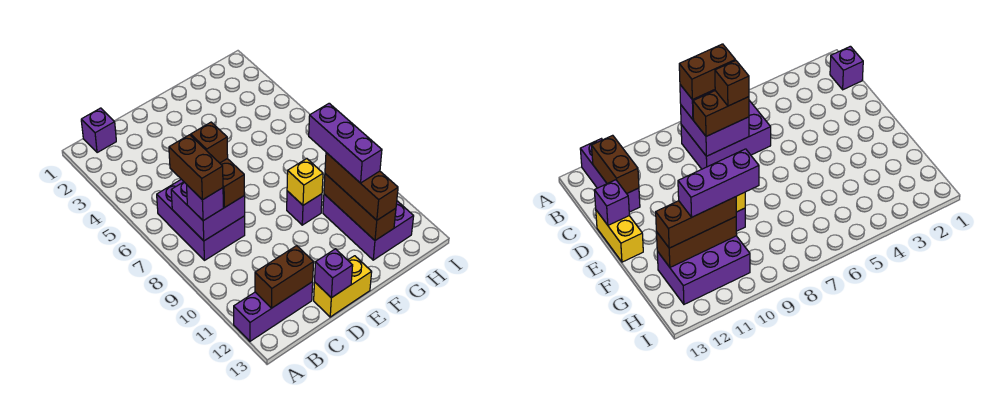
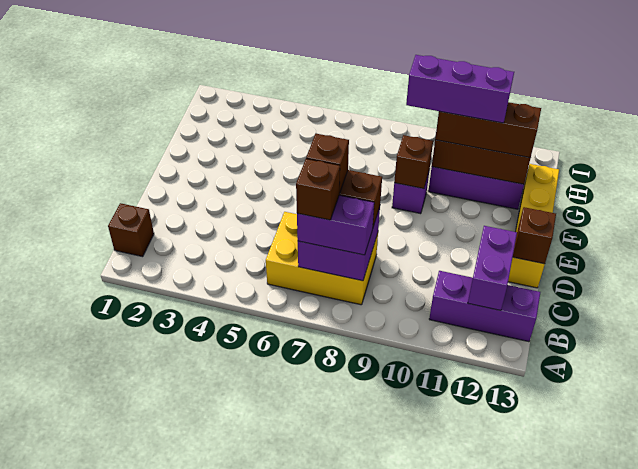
purple brick A12:C12 level 1 -> purple brick B11:B13 level 1
purple brick B1 level 1 -> brown brick B1 level 1
purple brick B6:C8 level 1 -> yellow brick B6:C8 level 1
brown brick B7:B8 level 4 -> brown brick B7 level 4
purple brick B8 level 3 -> purple brick B7:B8 level 3
brown brick B12:C12 level 2 -> purple brick B12:C12 level 2
yellow brick D13:E13 level 1 -> yellow brick D13:G13 level 1
purple brick D13 level 2 -> brown brick D13 level 2
yellow brick F9 level 2 -> brown brick F9 level 2

